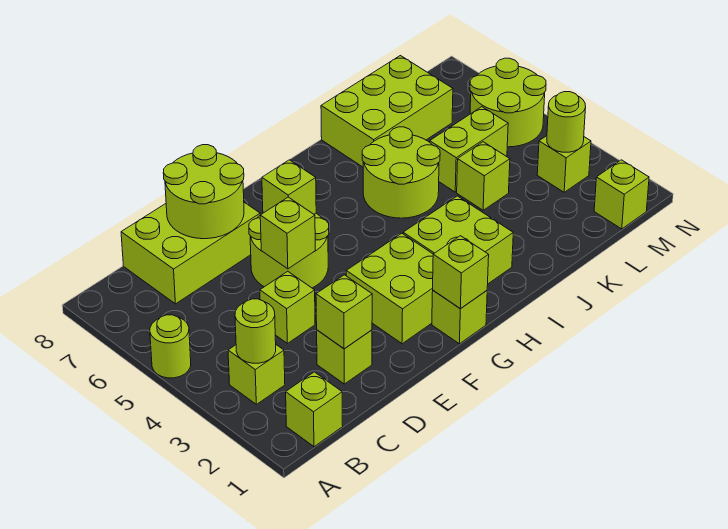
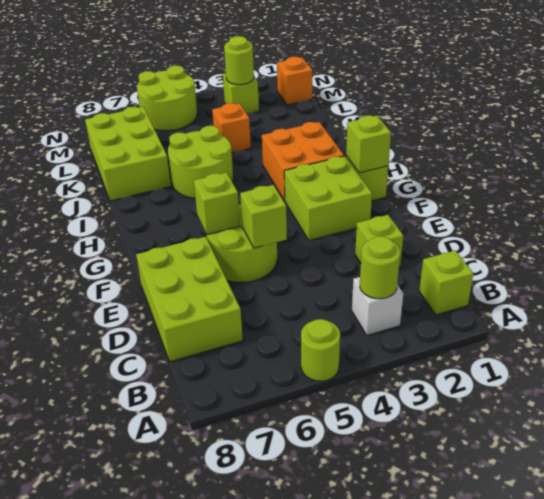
lime brick B3 level 1 -> white brick B3 level 1
lime brick D2 level 2 -> none
lime brick D4 level 1 -> none
lime round brick D7:E8 level 2 -> none
lime brick H2:I3 level 1 -> orange brick H2:I3 level 1
lime brick K4 level 1 -> orange brick K4 level 1
lime brick K5:L5 level 1 -> none
lime brick M1 level 1 -> orange brick M1 level 1

